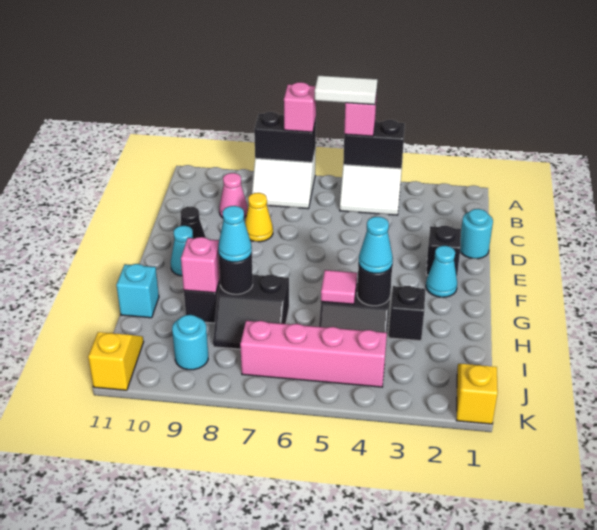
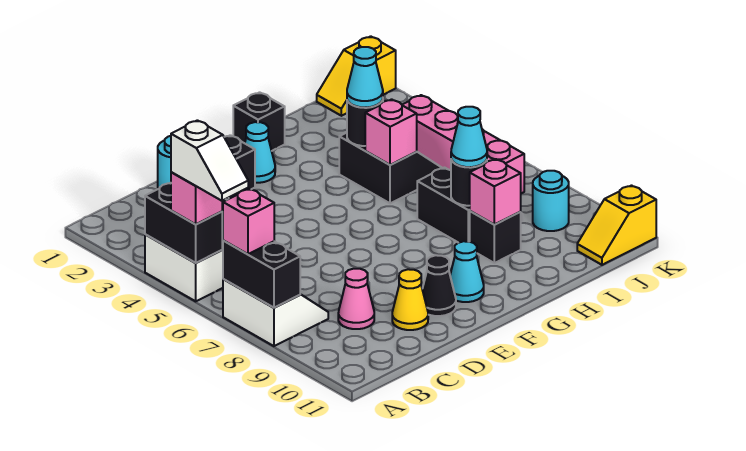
white tile A5:A6 level 4 -> white slope A5:A6 level 4 top 5
yellow cone D8 level 1 -> yellow cone D10 level 1
black brick H3 level 1 -> black brick G1 level 1
pink tile H5 level 2 -> pink brick H5 level 2
cyan brick H11 level 1 -> none

